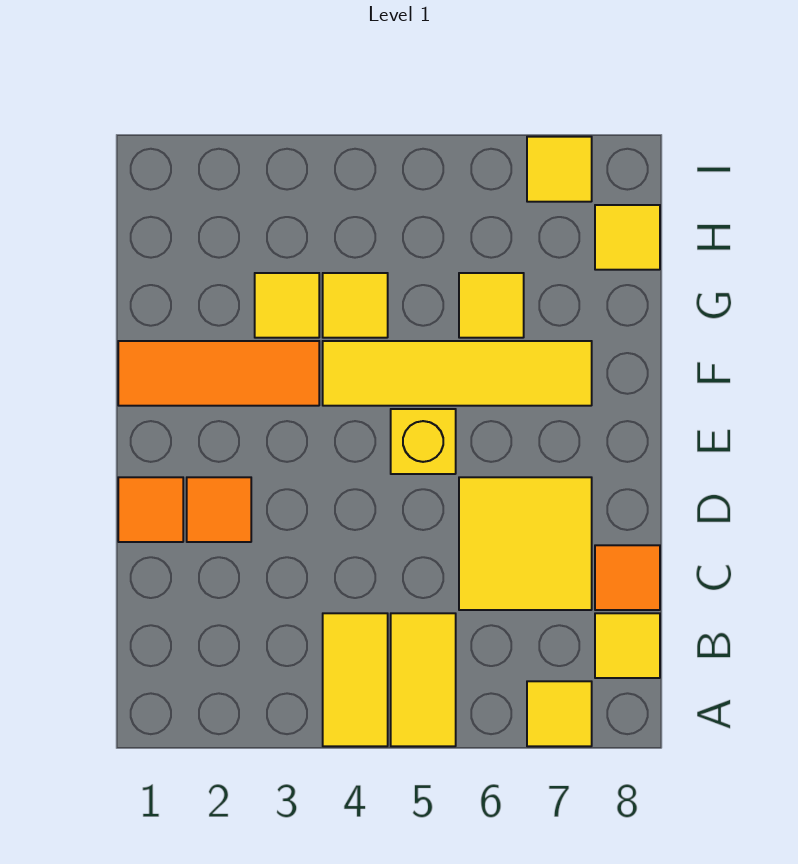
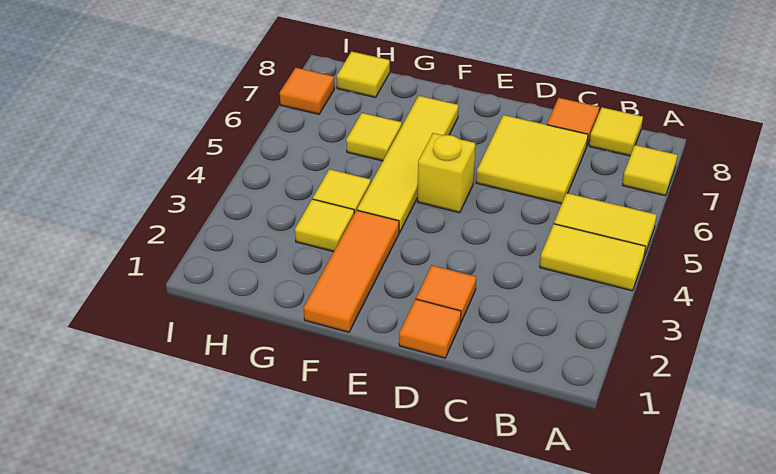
yellow tile I7 level 1 -> orange tile I7 level 1

